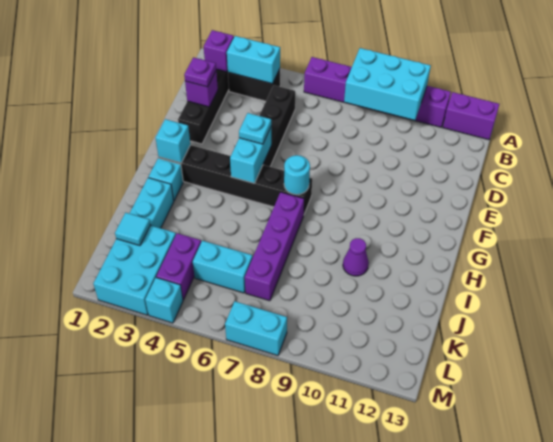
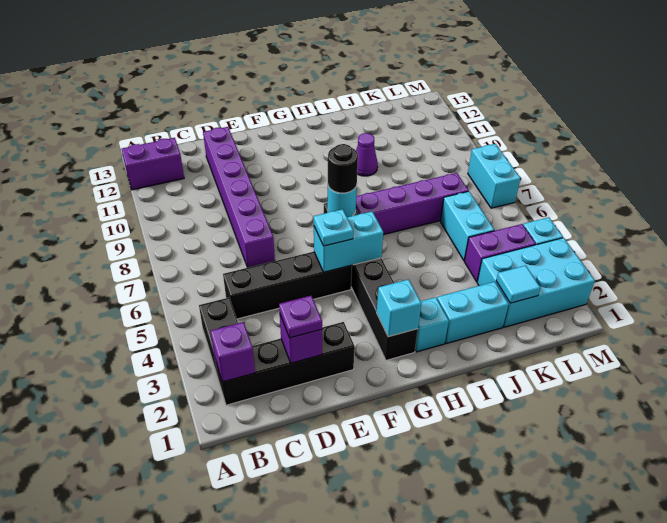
purple brick A6:A11 level 1 -> purple brick D7:D12 level 1
cyan brick A8:B10 level 2 -> none
purple brick A12:A13 level 1 -> purple brick A12:B12 level 1
cyan brick B3:B4 level 2 -> none
none -> black round brick G7 level 3

